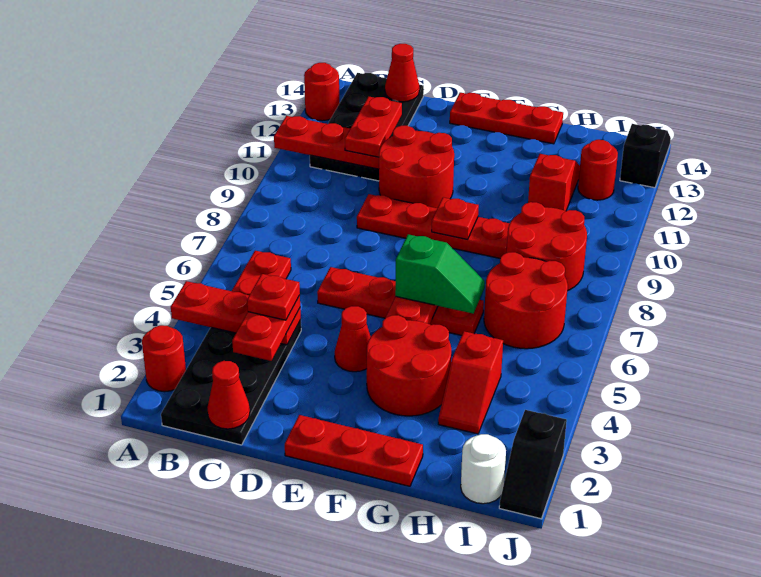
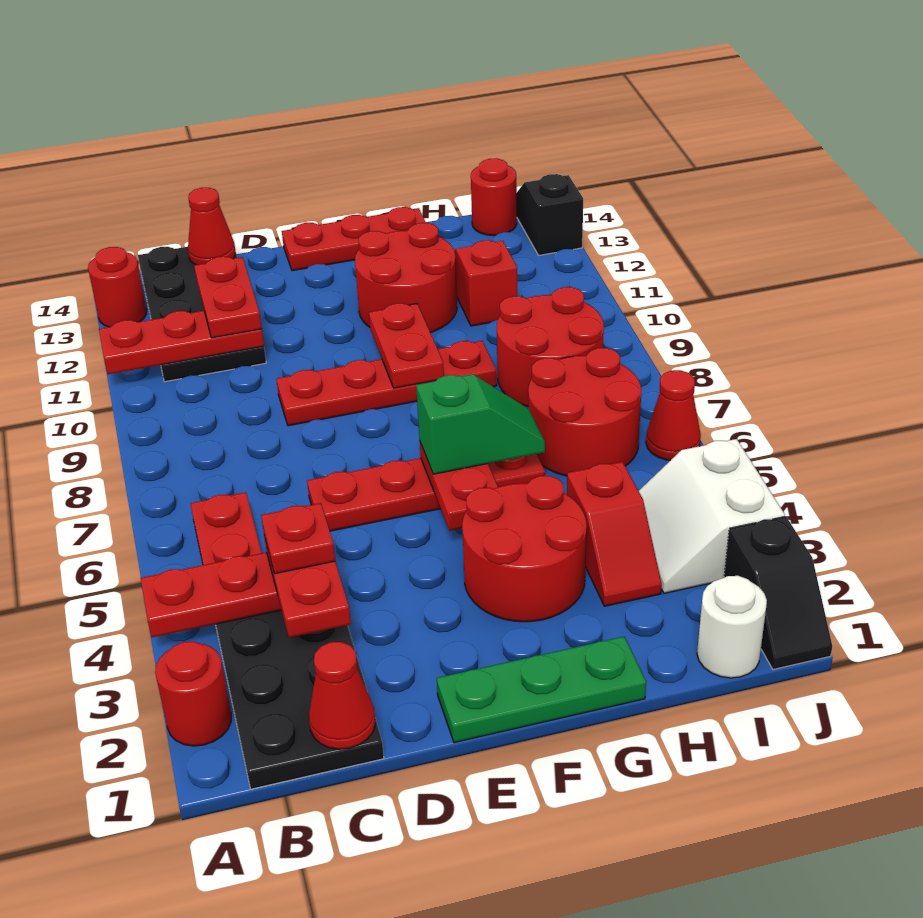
red round brick D10:E11 level 1 -> red round brick F11:G12 level 1
red plate E1:G1 level 1 -> green plate E1:G1 level 1
red cone E4 level 1 -> red cone J6 level 1
red plate F9 level 2 -> red plate F9:F10 level 2
none -> white slope I3:J4 level 1 top J
red round brick I12 level 1 -> red round brick I14 level 1

